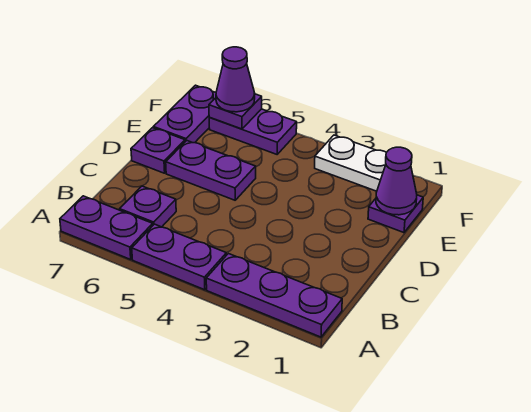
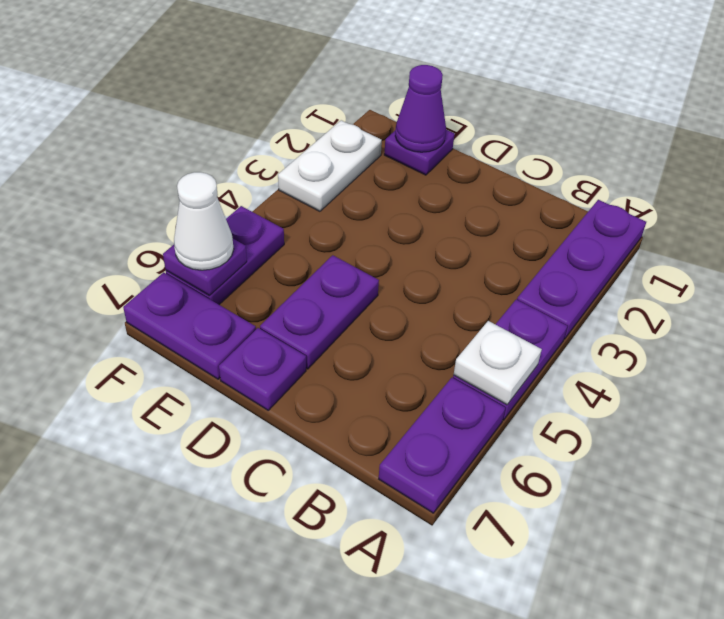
none -> white plate A5 level 2
purple plate B6 level 1 -> none
purple cone F6 level 3 -> white cone F6 level 3

